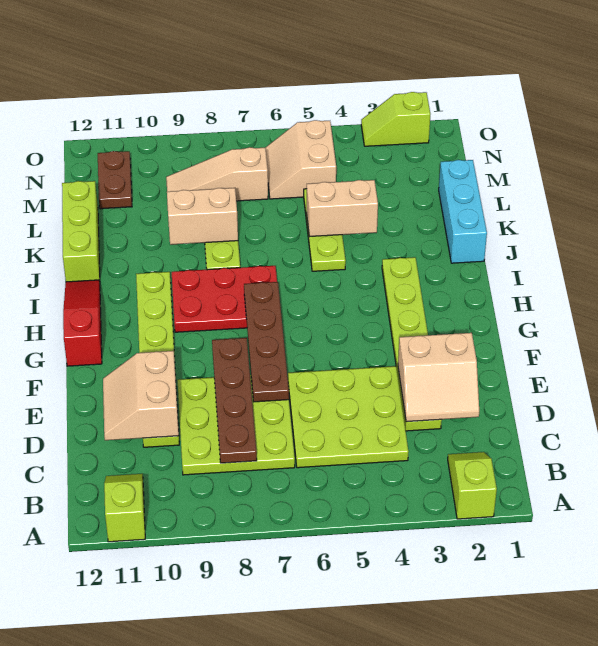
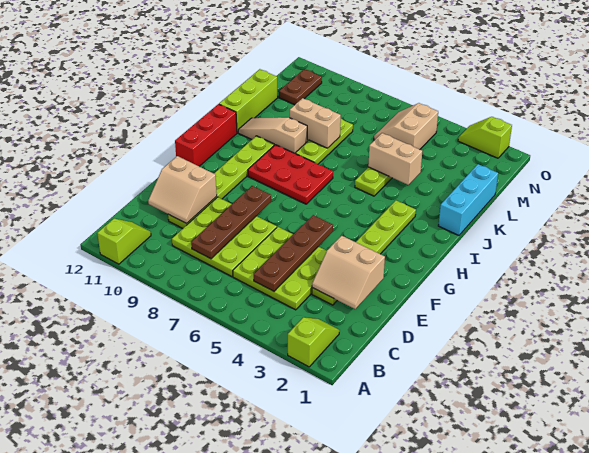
tan slope D10:E11 level 2 top 10 -> tan slope D10:E11 level 2 top E
brown plate E7:H7 level 2 -> brown plate C5:F5 level 2
red slope G12:I12 level 1 top G -> red brick G12:I12 level 1
tan slope M7:M9 level 1 top 7 -> tan slope J9:J11 level 1 top 9

